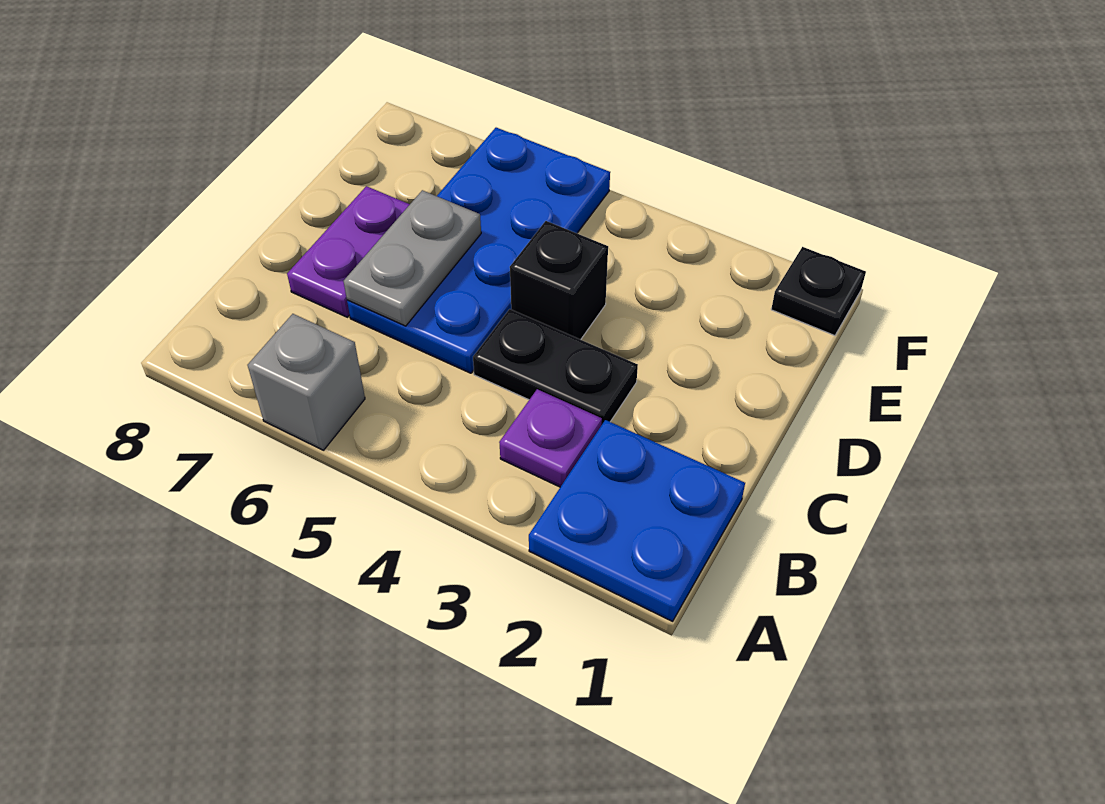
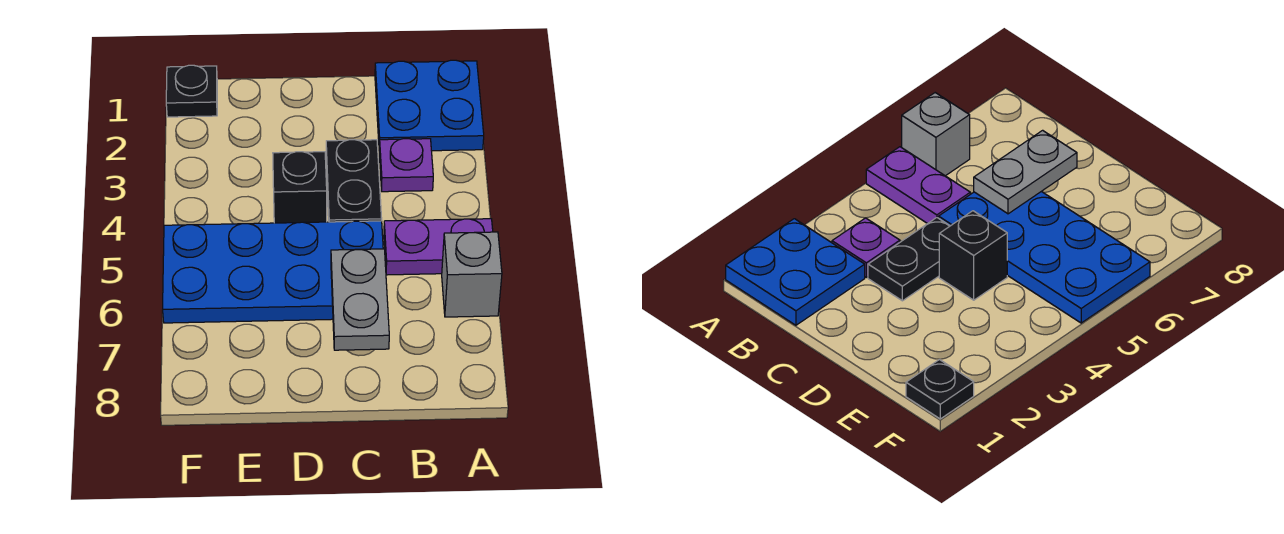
grey plate C6:D6 level 2 -> grey plate C6:C7 level 2
purple plate C7:D7 level 1 -> purple plate A5:B5 level 1

